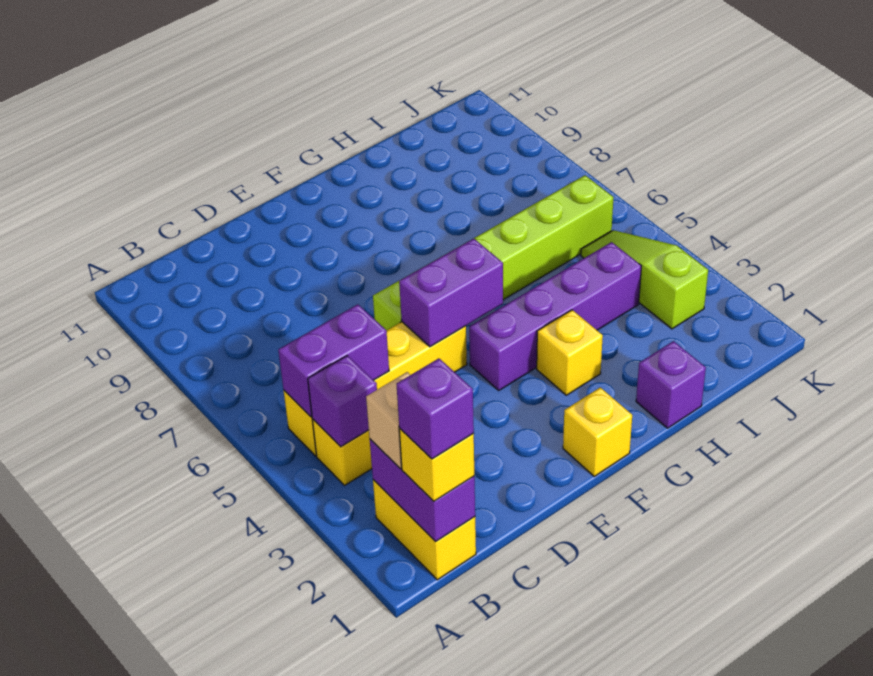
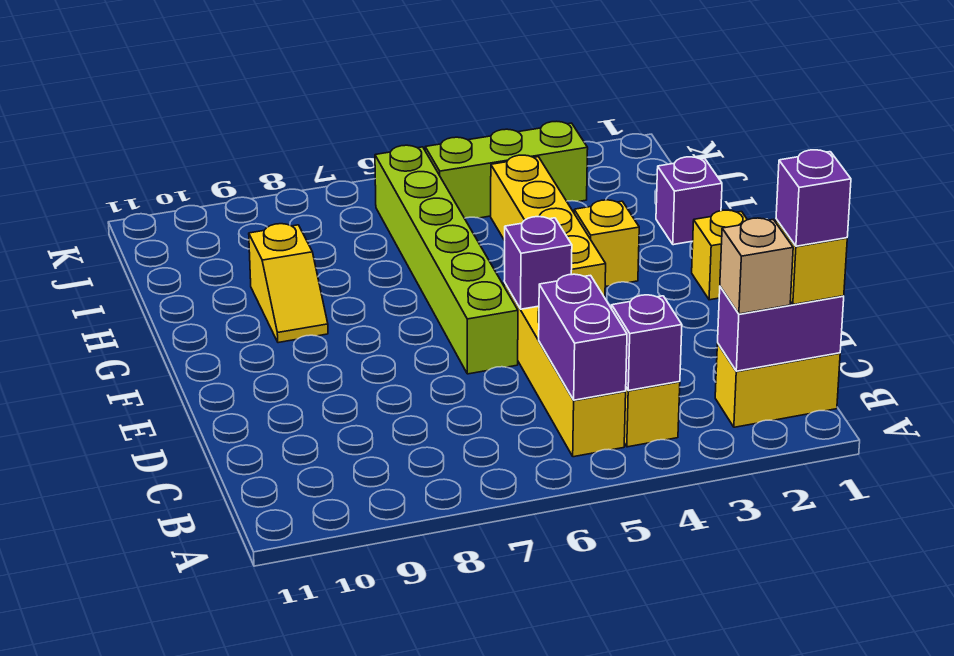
purple brick E5:F5 level 2 -> purple brick E5 level 2
purple brick F4:I4 level 1 -> yellow brick F4:I4 level 1
none -> yellow slope G9:H9 level 1 top H
lime slope J3:J5 level 1 top 3 -> lime brick J3:J5 level 1

